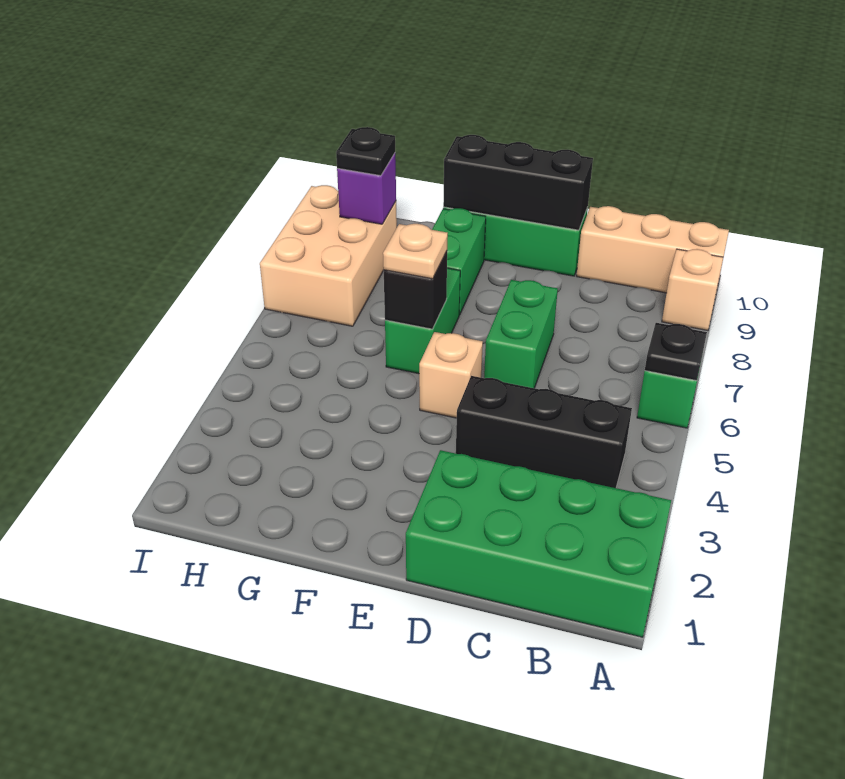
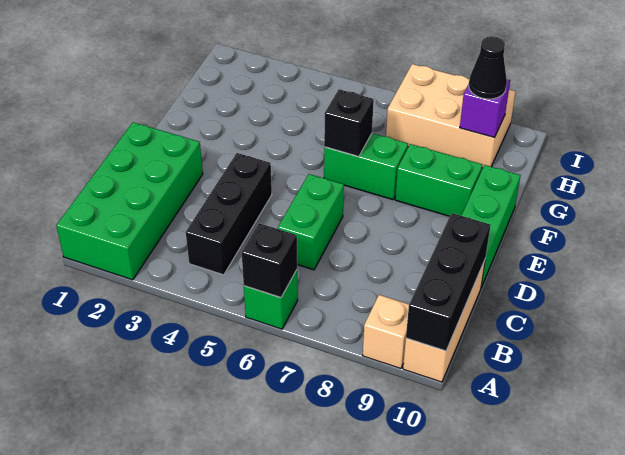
black plate A6 level 2 -> black brick A6 level 2
green brick D6:D7 level 1 -> green brick C6:D6 level 1
black brick D10:F10 level 2 -> black brick A10:C10 level 2
tan brick E5 level 1 -> none
tan plate F6 level 3 -> none
black plate H9 level 3 -> black cone H9 level 3

